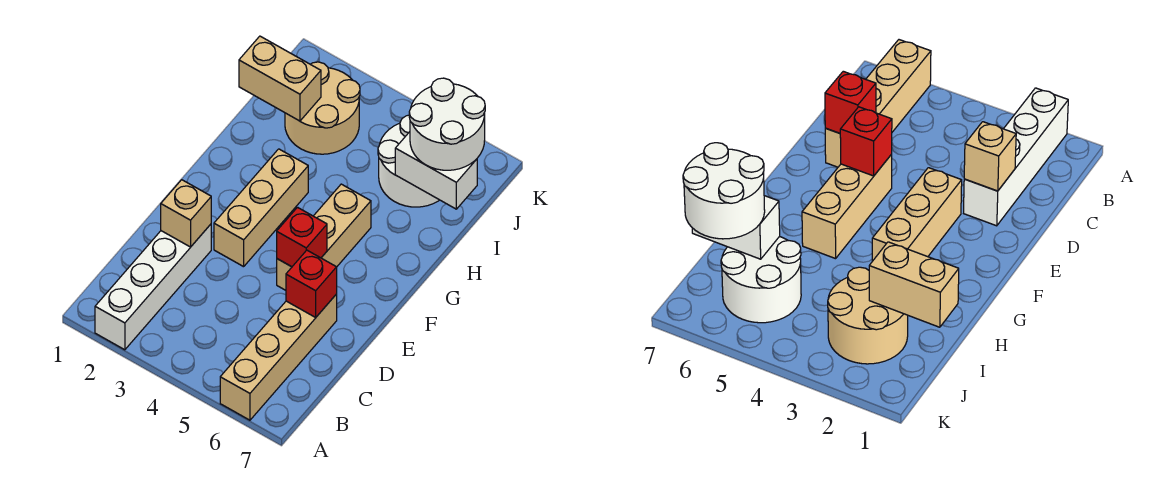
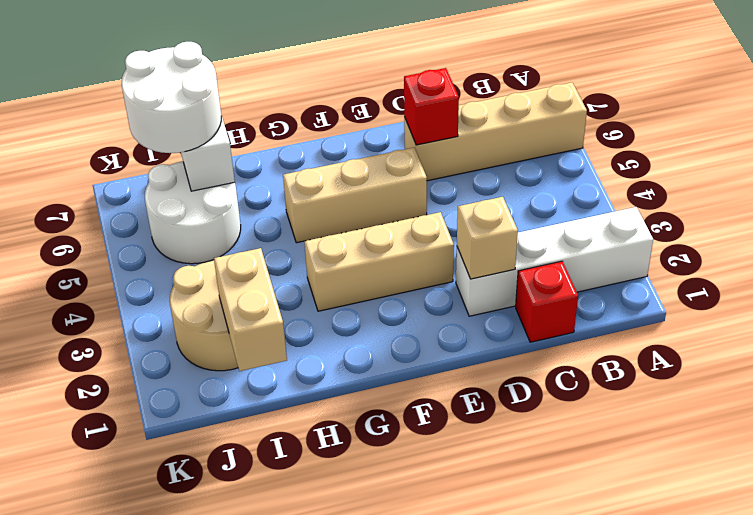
red brick E5 level 2 -> red brick C1 level 1

